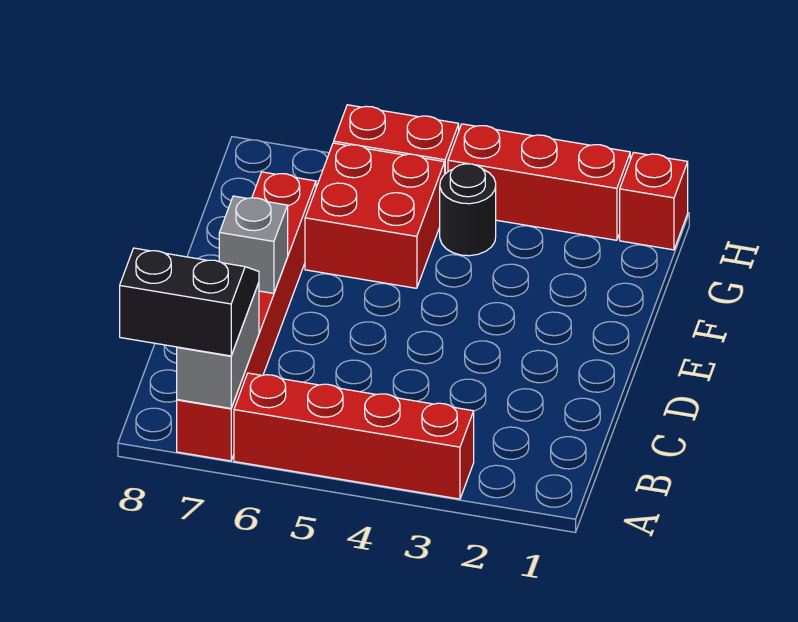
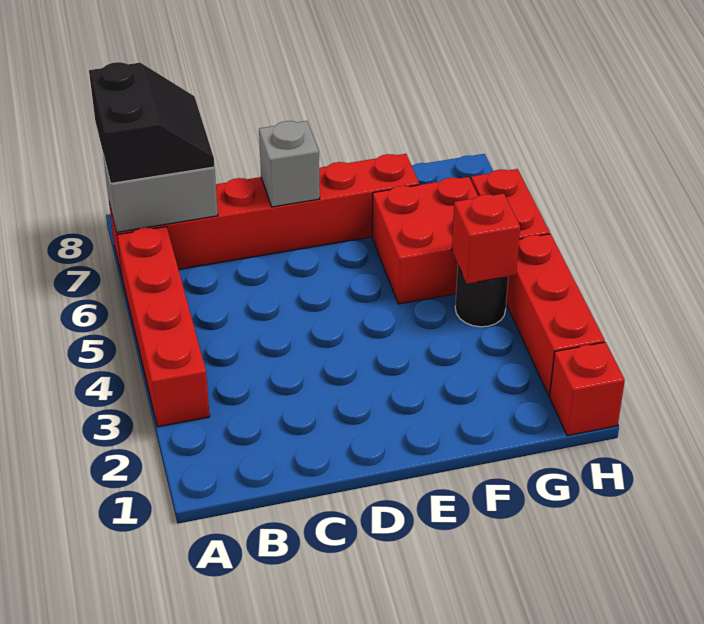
none -> red brick G4 level 2

